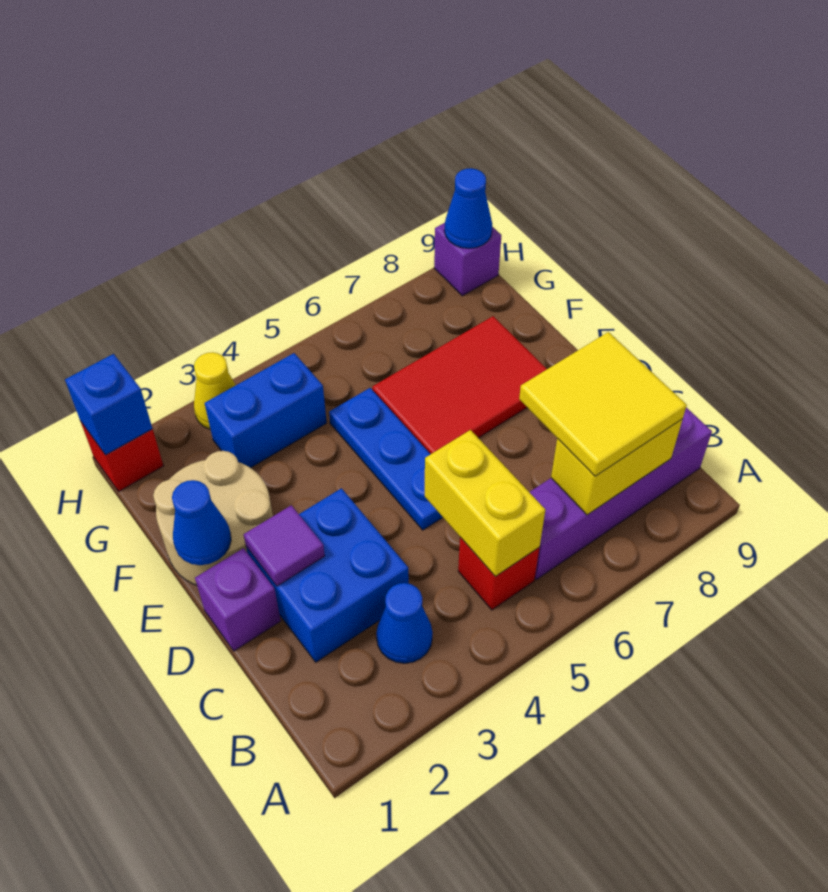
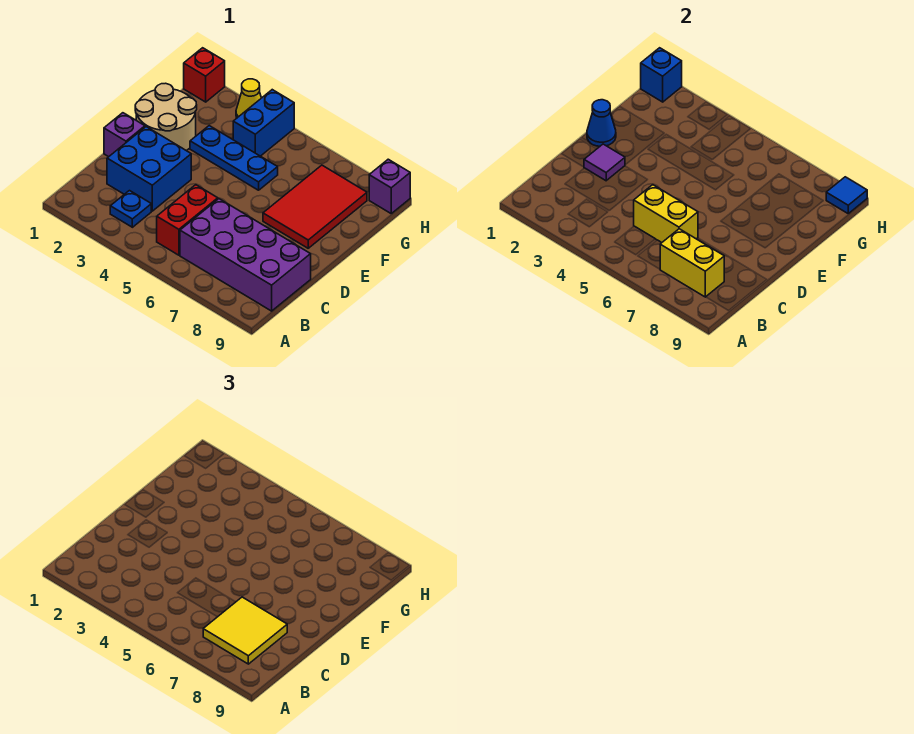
blue cone B3 level 1 -> blue plate B3 level 1
red brick B5 level 1 -> red brick B5:C5 level 1
yellow brick B5:C5 level 2 -> yellow brick C5:C6 level 2
purple brick B6:B9 level 1 -> purple brick B6:C9 level 1
blue plate D5:F5 level 1 -> blue plate F3:F5 level 1
red tile E6:F8 level 1 -> red tile E7:G8 level 1
blue brick G3:G4 level 1 -> blue brick G4:H4 level 1
blue cone H9 level 2 -> blue tile H9 level 2

